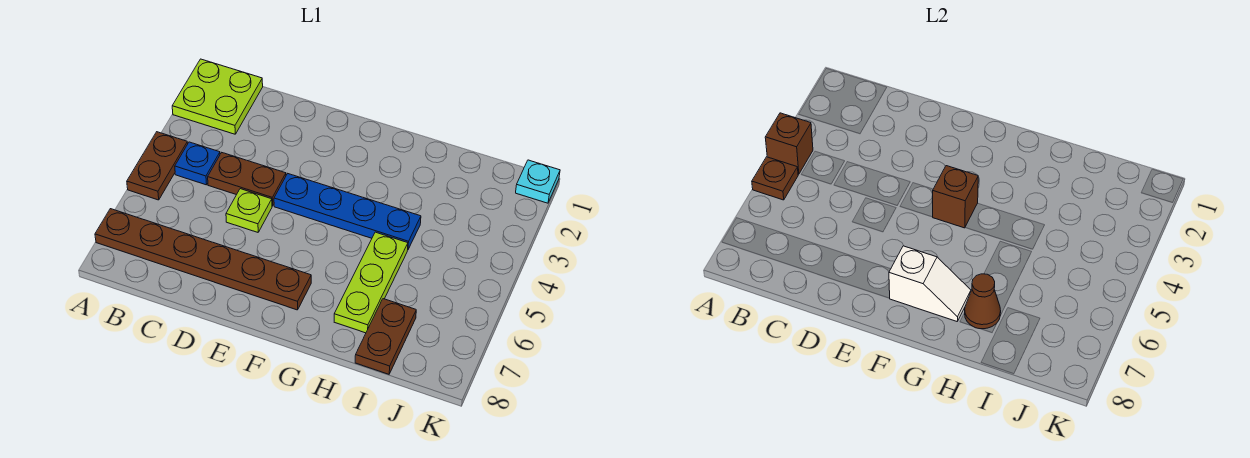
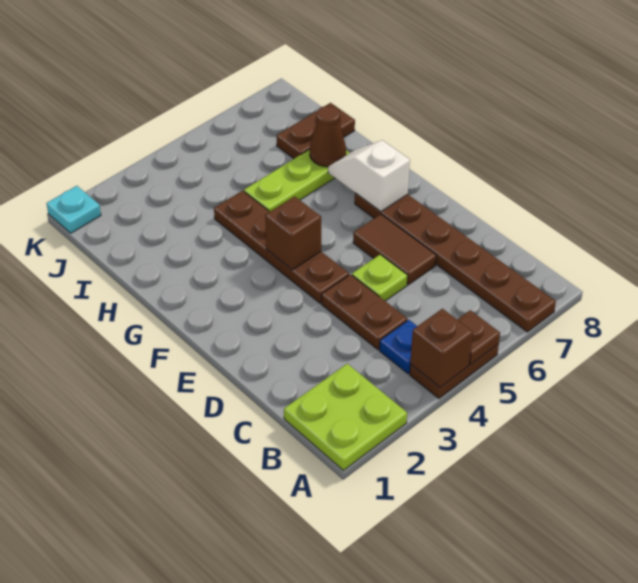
none -> brown tile D6:E6 level 1
blue plate E4:H4 level 1 -> brown plate E4:H4 level 1

